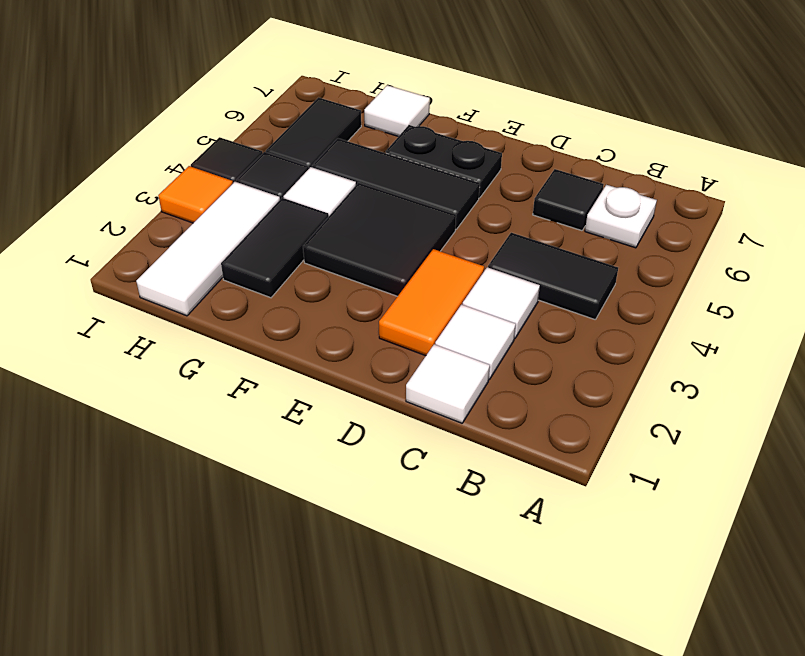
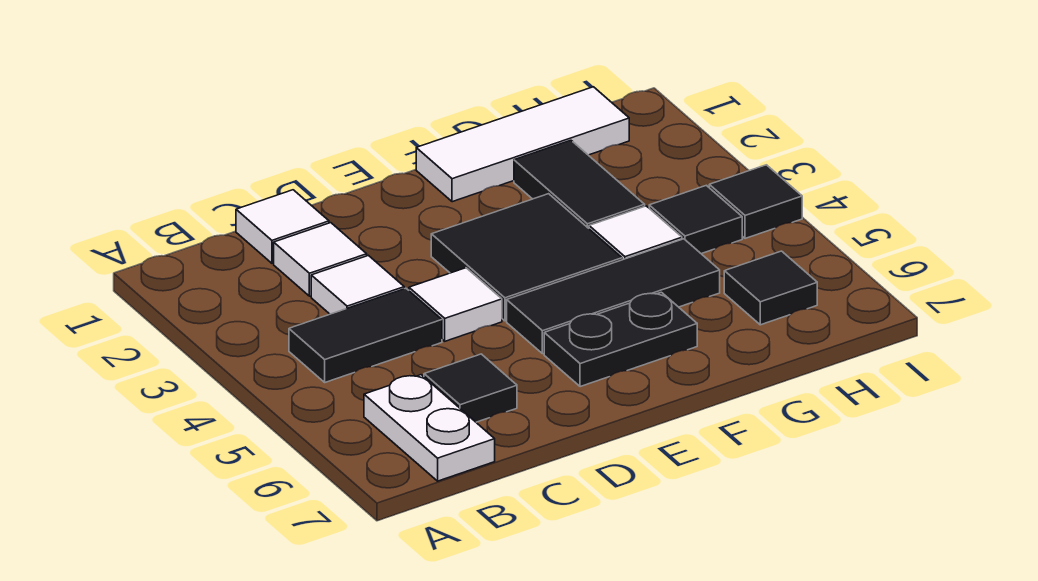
white plate B6 level 1 -> white plate B6:B7 level 1
orange tile D2:D3 level 1 -> none
white tile G7 level 1 -> white tile D4 level 1
white tile H1:H3 level 1 -> white tile F1:H1 level 1
black tile H5:H6 level 1 -> black tile H6 level 1
orange tile I3 level 1 -> none

